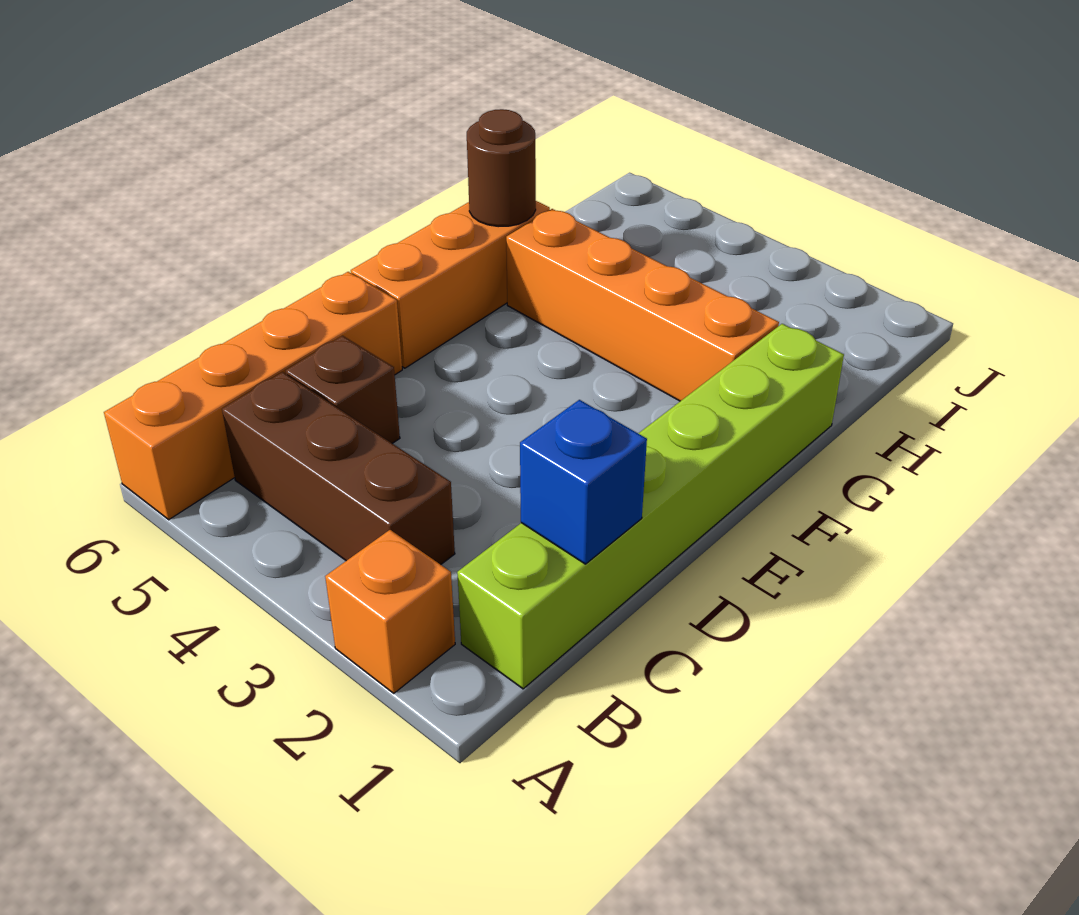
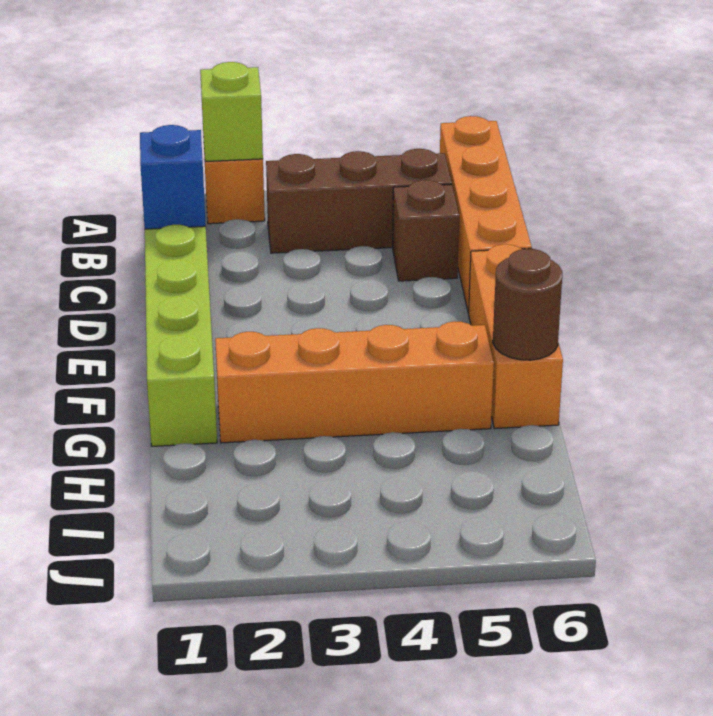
none -> lime brick A2 level 2

